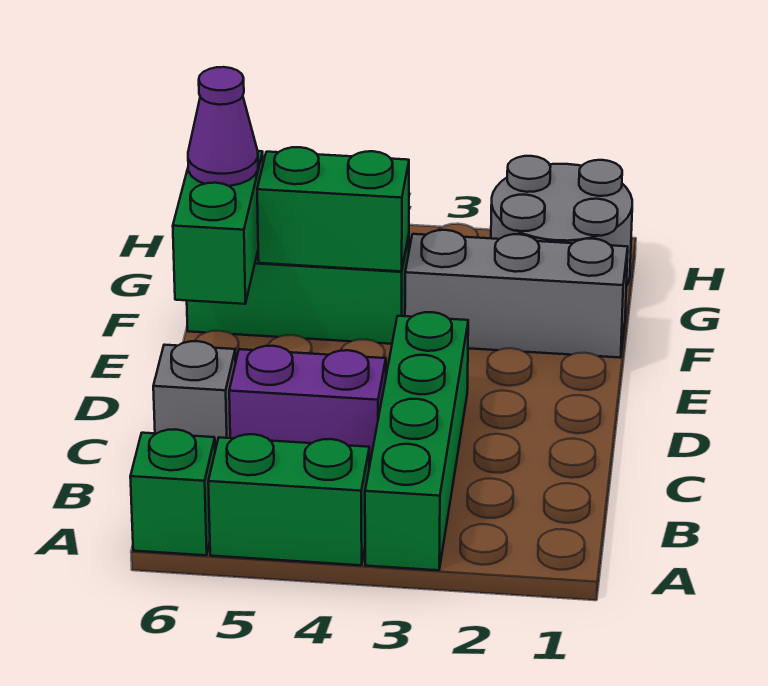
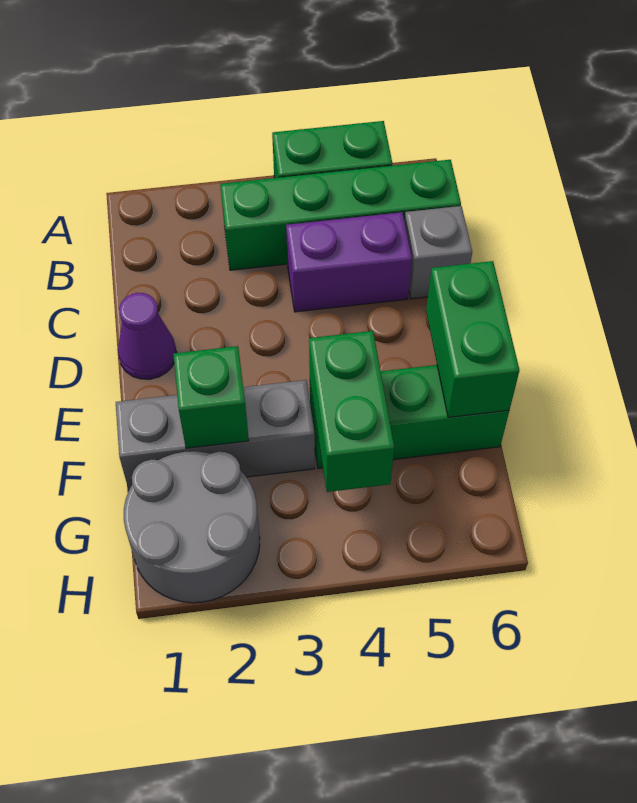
green brick A3:D3 level 1 -> green brick B3:B6 level 1
green brick A6 level 1 -> green brick F2 level 2
green brick F4:F5 level 2 -> green brick F4:G4 level 2
purple cone F6 level 3 -> purple cone D1 level 1

